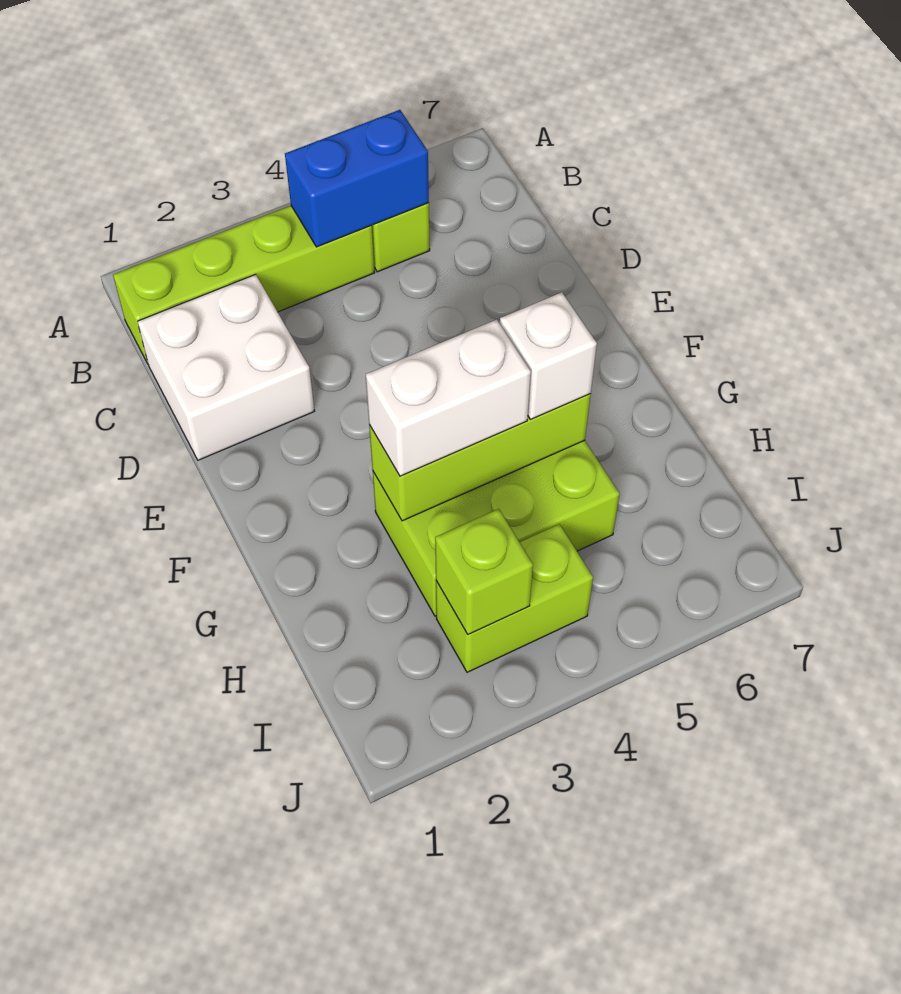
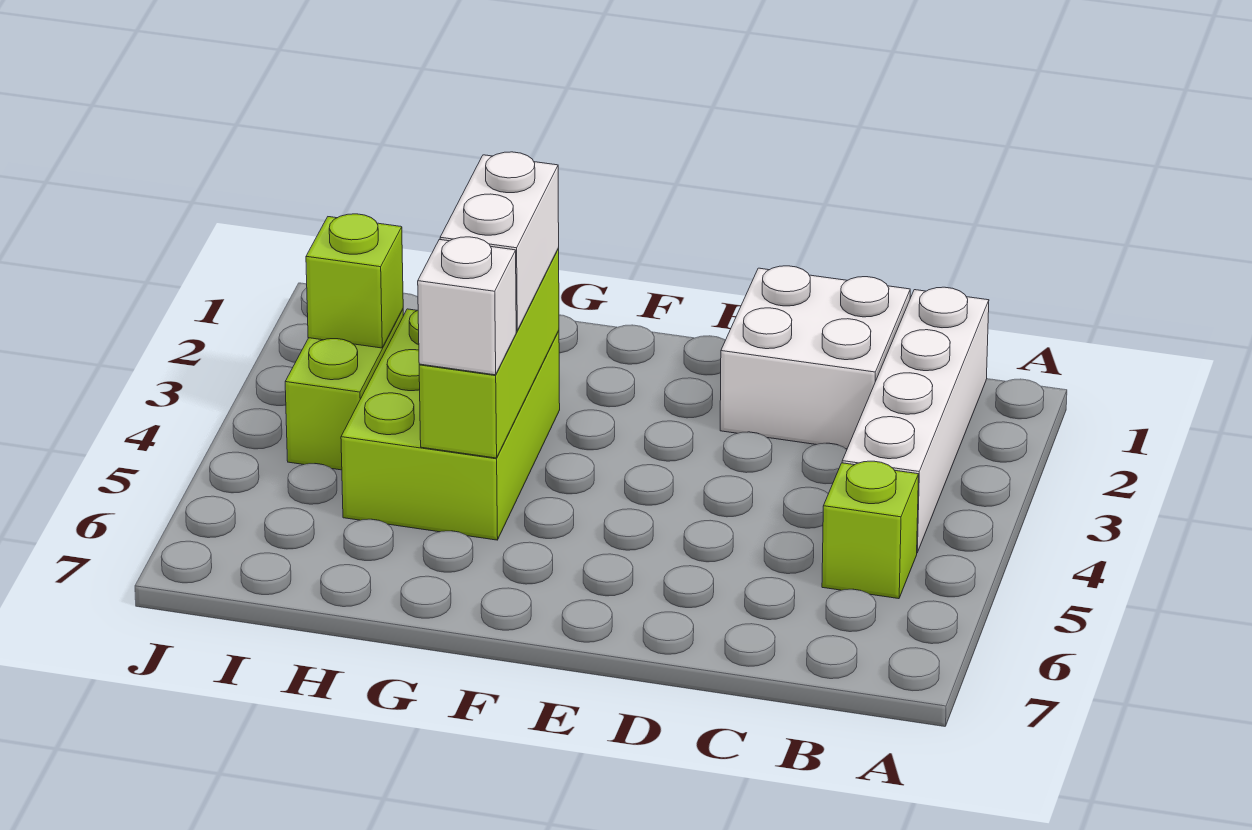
lime brick B1:B4 level 1 -> white brick B1:B4 level 1
blue brick B4:B5 level 2 -> none

